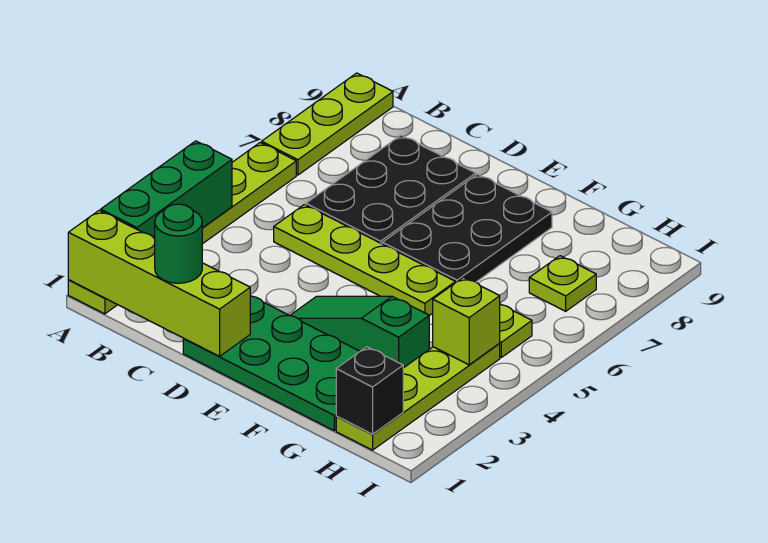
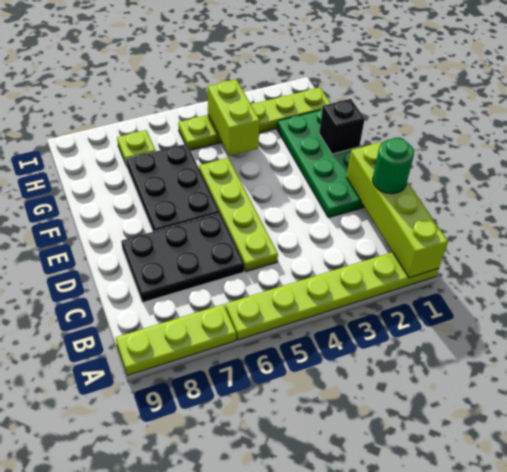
green brick A2:A4 level 2 -> none
green slope E3:G3 level 1 top G -> none
black plate E6:F8 level 1 -> black plate E6:G7 level 1
black brick H1 level 2 -> black brick F1 level 2
lime brick H4 level 2 -> lime brick G4:H4 level 2

